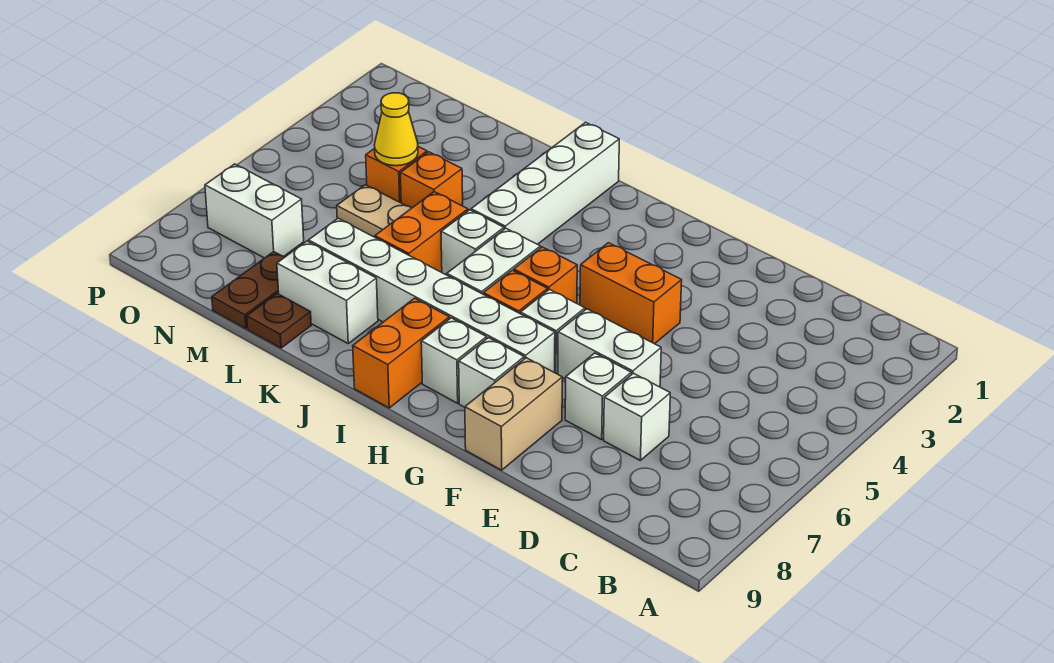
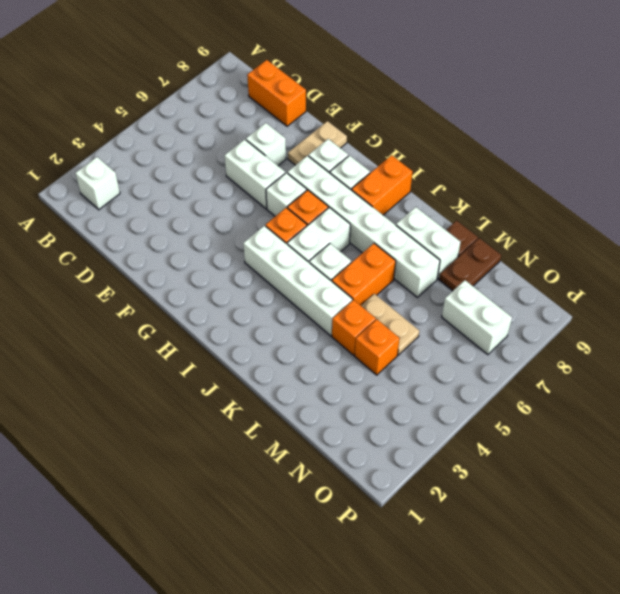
white brick D7 level 1 -> white brick B2 level 1
orange brick F4:G4 level 1 -> orange brick C9:D9 level 1
tan brick F8:F9 level 1 -> tan plate F8:F9 level 1
white brick J1:J4 level 1 -> white brick H4:K4 level 1
yellow cone M4 level 2 -> none

